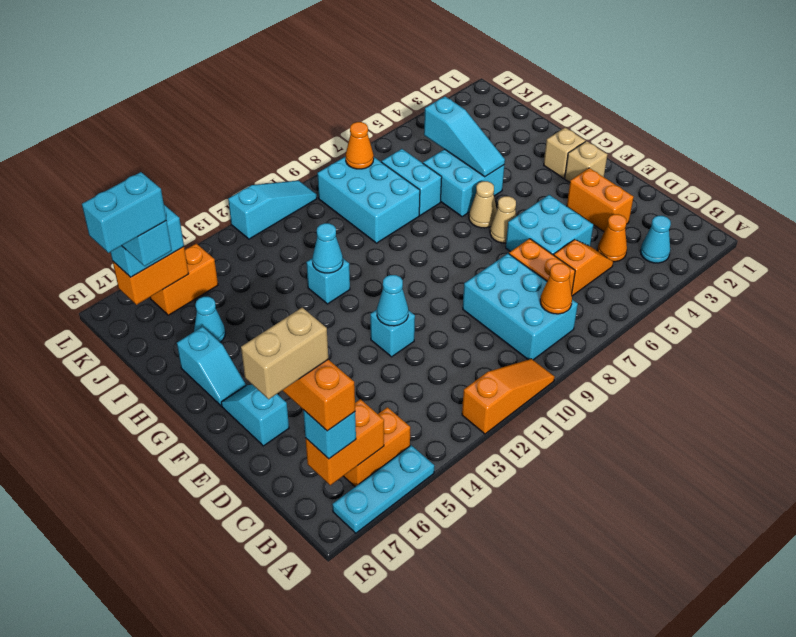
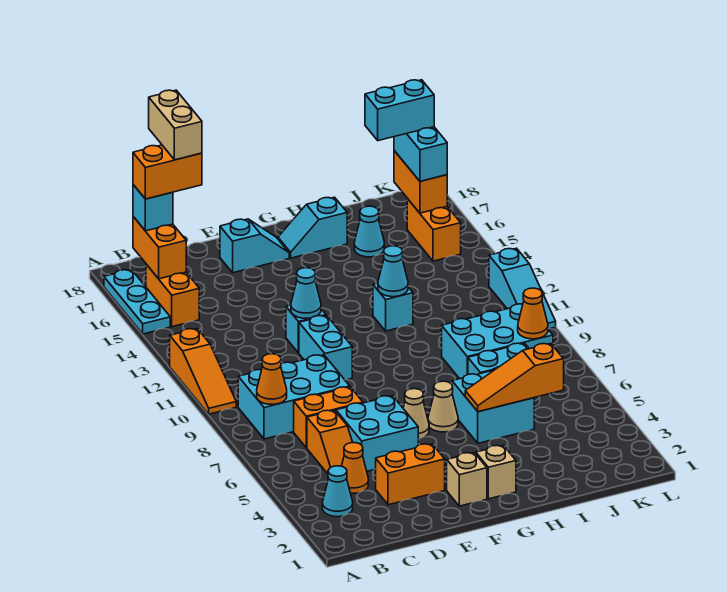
cyan slope H5:J5 level 2 top J -> orange slope H5:J5 level 2 top J
cyan brick J17:J18 level 5 -> cyan brick E10:E11 level 1

